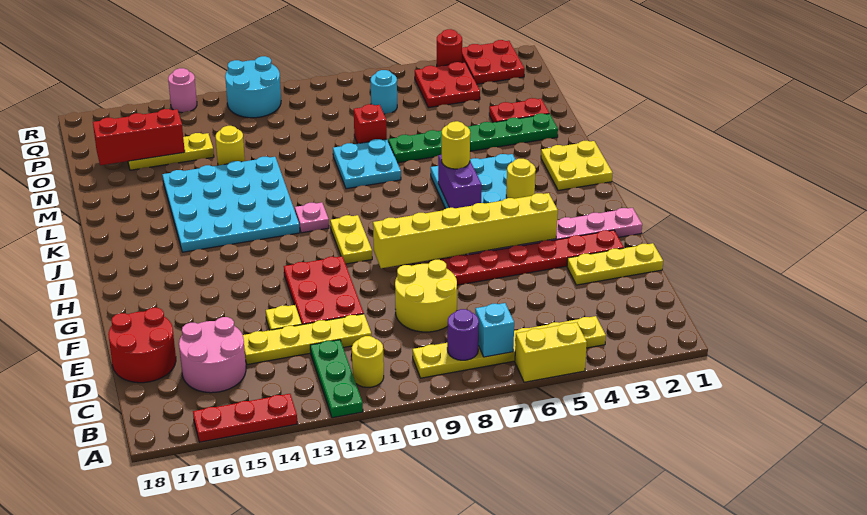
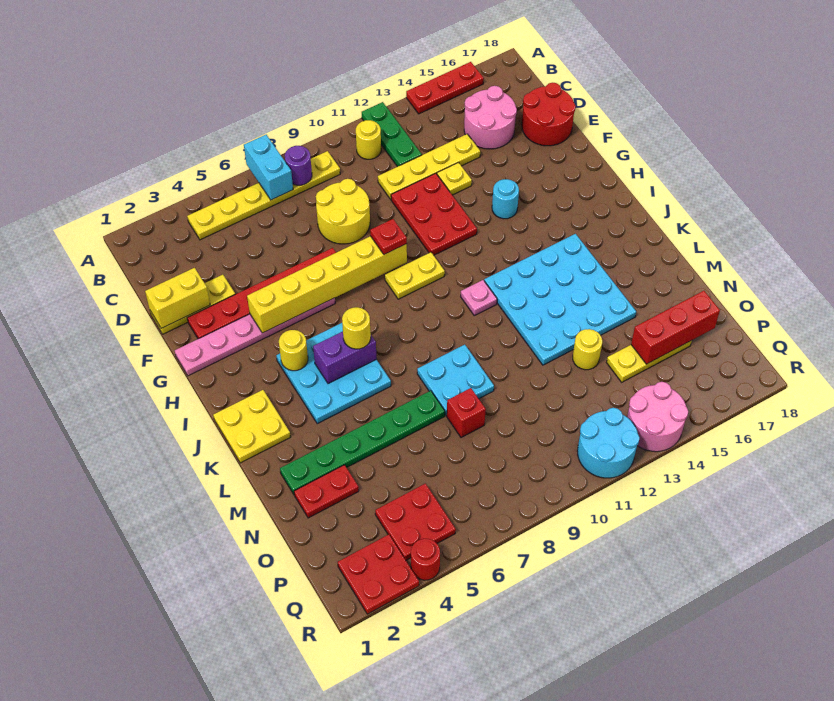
yellow brick A5:A6 level 1 -> yellow brick E1:E2 level 2
cyan brick B7 level 2 -> cyan brick A7:B7 level 2
none -> red plate G9 level 3
yellow plate H10:I10 level 1 -> yellow plate H9:H10 level 1
purple brick I6:J6 level 2 -> purple brick J5:J6 level 2
cyan round brick P7 level 1 -> cyan round brick G14 level 1
pink round brick R14 level 1 -> pink round brick Q13:R14 level 1

